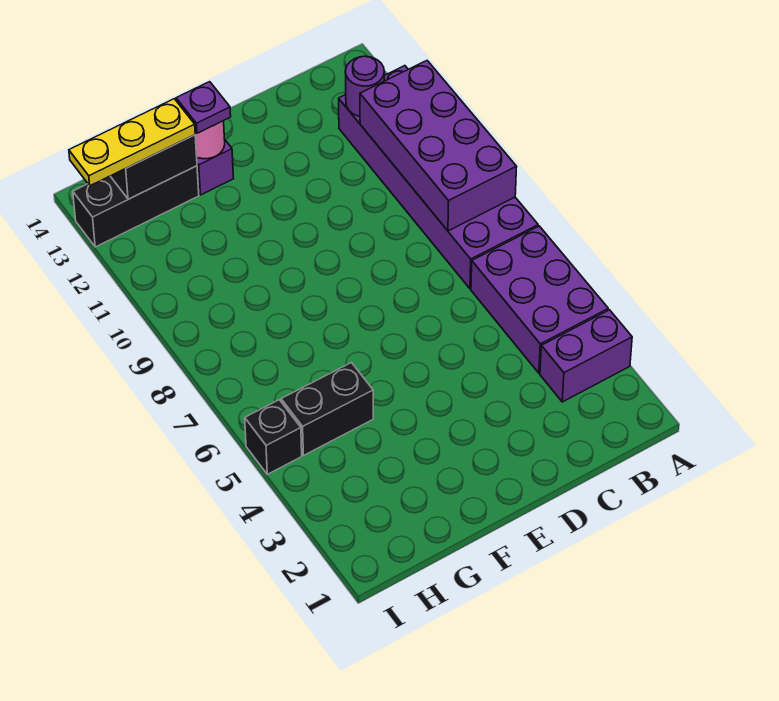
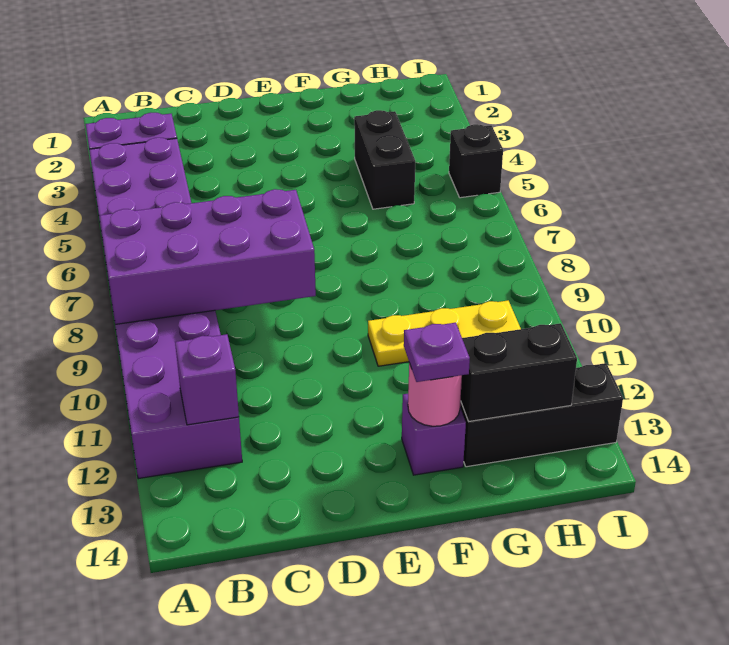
purple brick A8:B11 level 2 -> purple brick A8:D9 level 2
purple round brick B12 level 2 -> purple brick B12 level 2
black brick G5:H5 level 1 -> black brick G4:G5 level 1
yellow plate G13:I13 level 3 -> yellow plate F10:H10 level 1

